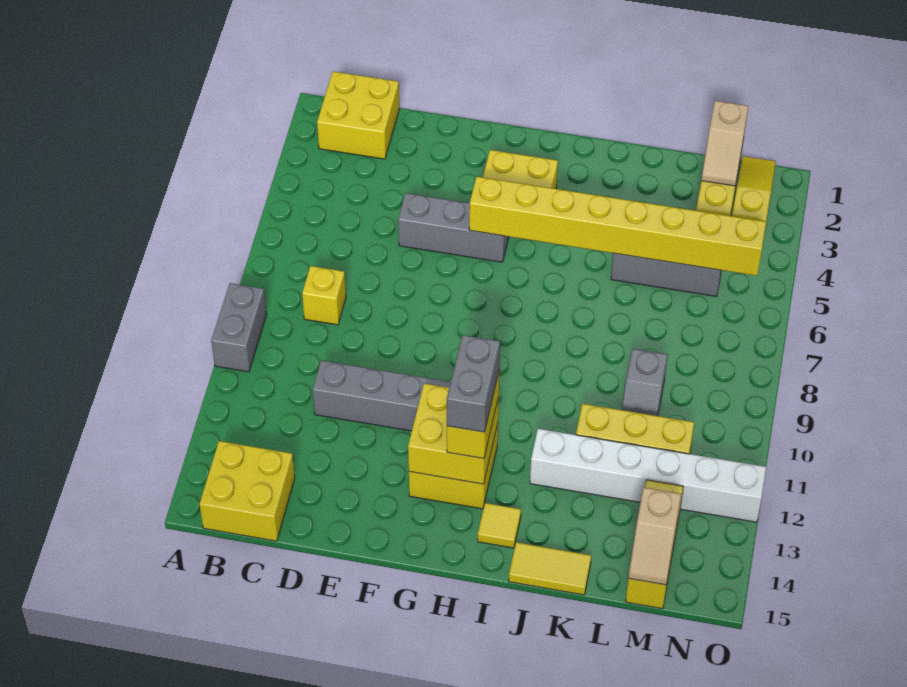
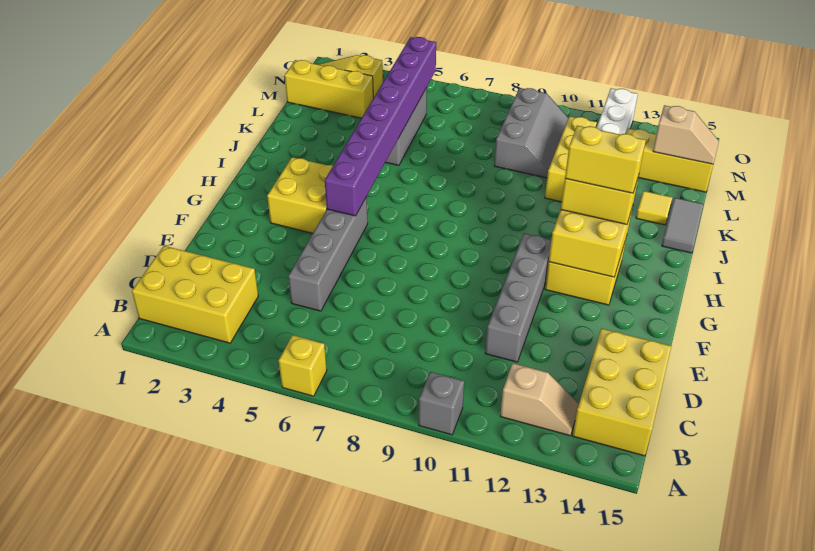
grey brick A9:A10 level 1 -> grey brick A10 level 1
yellow brick B1:C2 level 1 -> yellow brick B1:C3 level 1
yellow brick B14:C15 level 1 -> yellow brick B14:D15 level 1
yellow brick C8 level 1 -> yellow brick A6 level 1
grey brick E5:G5 level 1 -> grey brick D5:G5 level 1
yellow brick G5:N5 level 2 -> purple brick G5:N5 level 2
grey brick H12:H13 level 4 -> yellow brick H12:H13 level 4
yellow tile I14 level 1 -> yellow tile K14 level 1
yellow tile J15:K15 level 1 -> grey tile J15:K15 level 1
grey slope L9:L10 level 1 top 9 -> grey slope L9:N10 level 1 top 9
tan slope M1:M2 level 2 top 1 -> tan slope B12:B13 level 1 top 12

